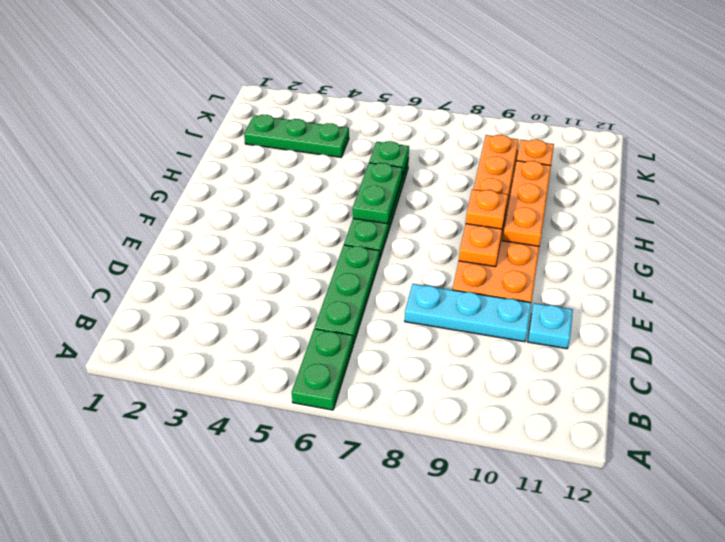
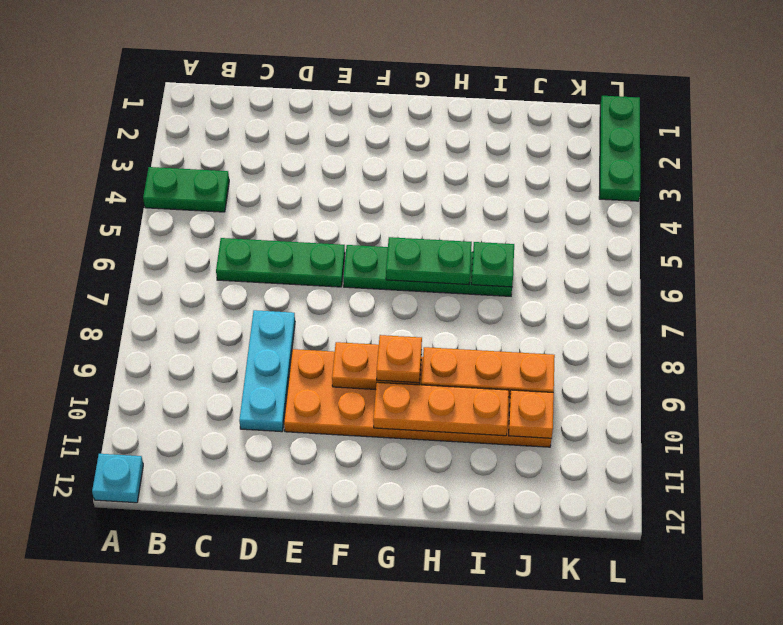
green plate A6:B6 level 1 -> green plate A4:B4 level 1
cyan plate D11 level 1 -> cyan plate A12 level 1
green plate J2:J4 level 1 -> green plate L1:L3 level 1

